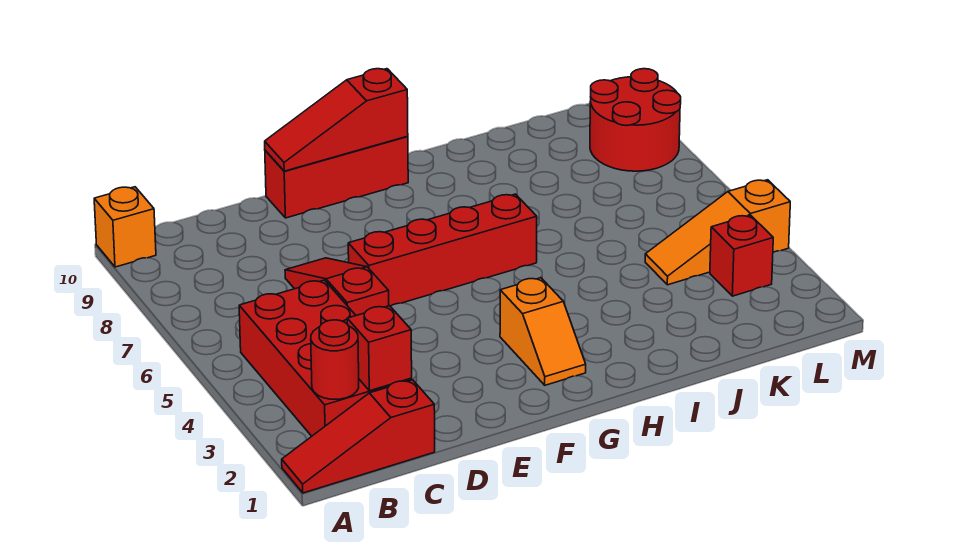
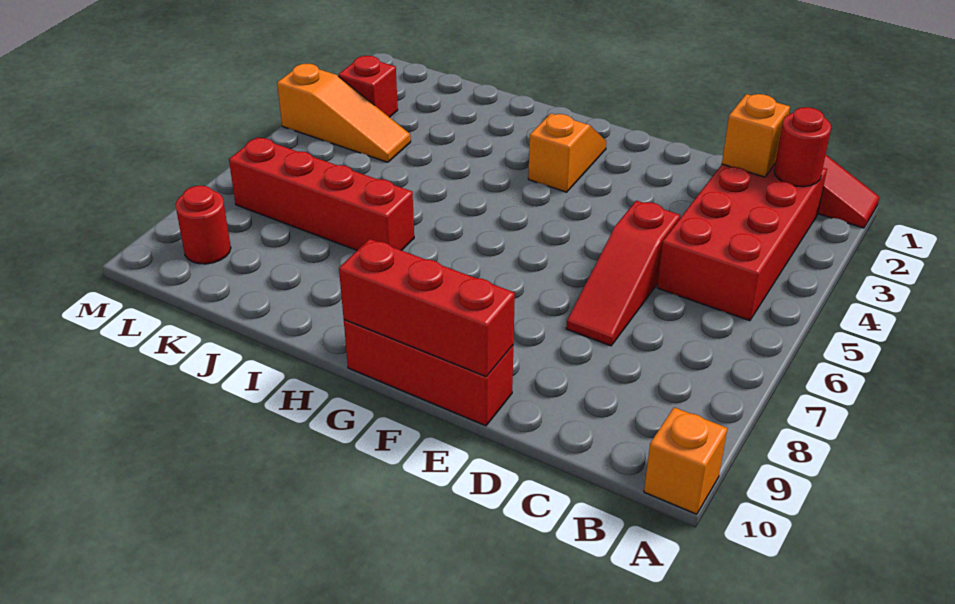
red brick C2 level 2 -> orange brick C2 level 2
red brick E6:H6 level 1 -> red brick I7:L7 level 1
red slope E10:G10 level 2 top G -> red brick E10:G10 level 2
red round brick L8:M9 level 1 -> red round brick L9 level 1

